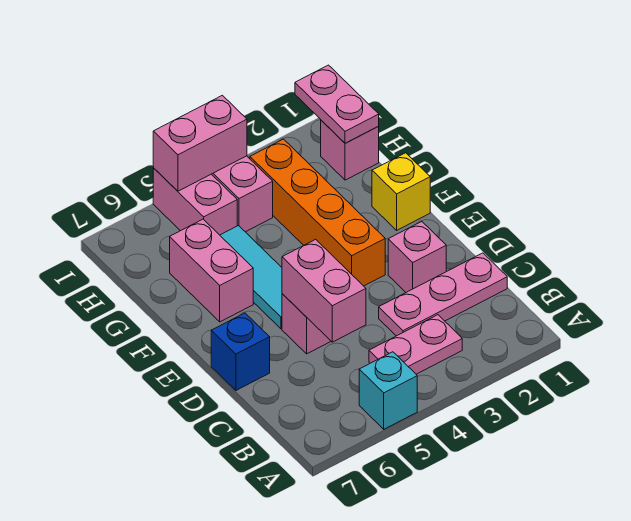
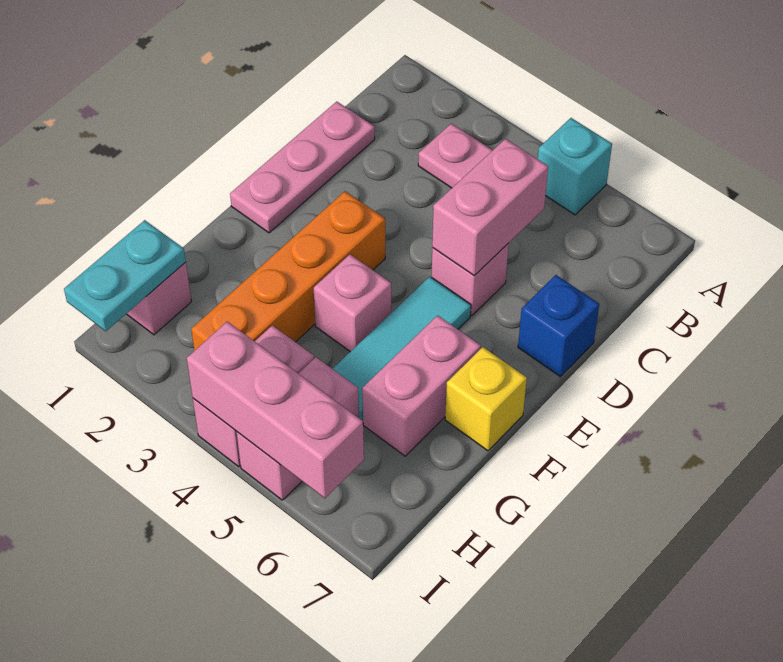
pink plate C1:C3 level 1 -> pink plate C1:E1 level 1
pink brick D2 level 1 -> pink brick F4 level 1
yellow brick F1 level 1 -> yellow brick F7 level 1
pink plate H1:I1 level 2 -> cyan plate H1:I1 level 2
pink brick I4:I5 level 2 -> pink brick I4:I6 level 2

